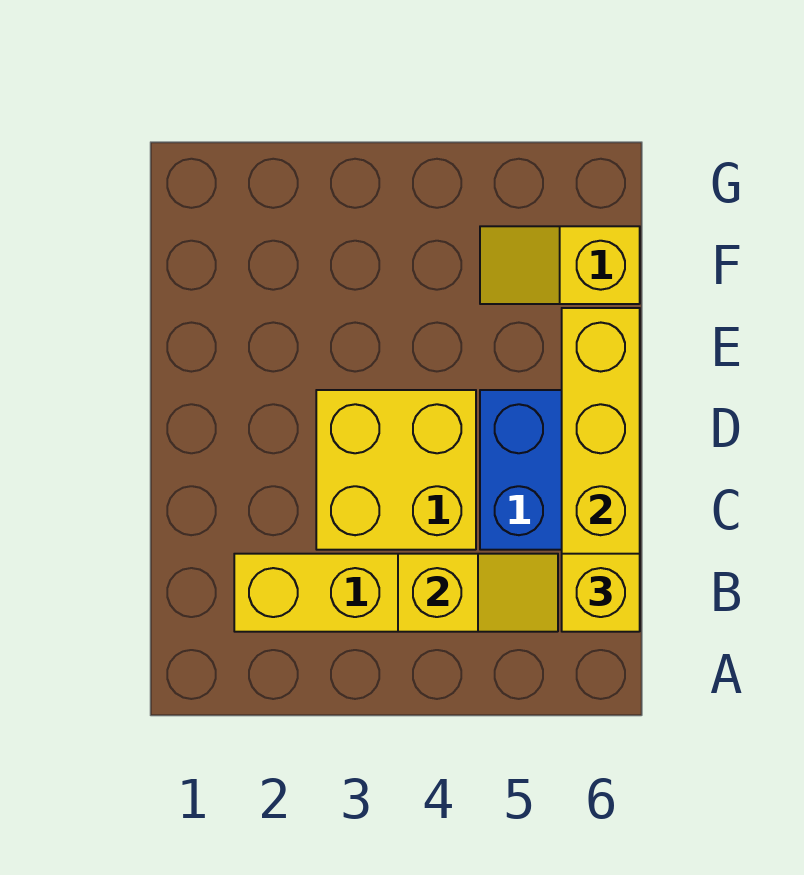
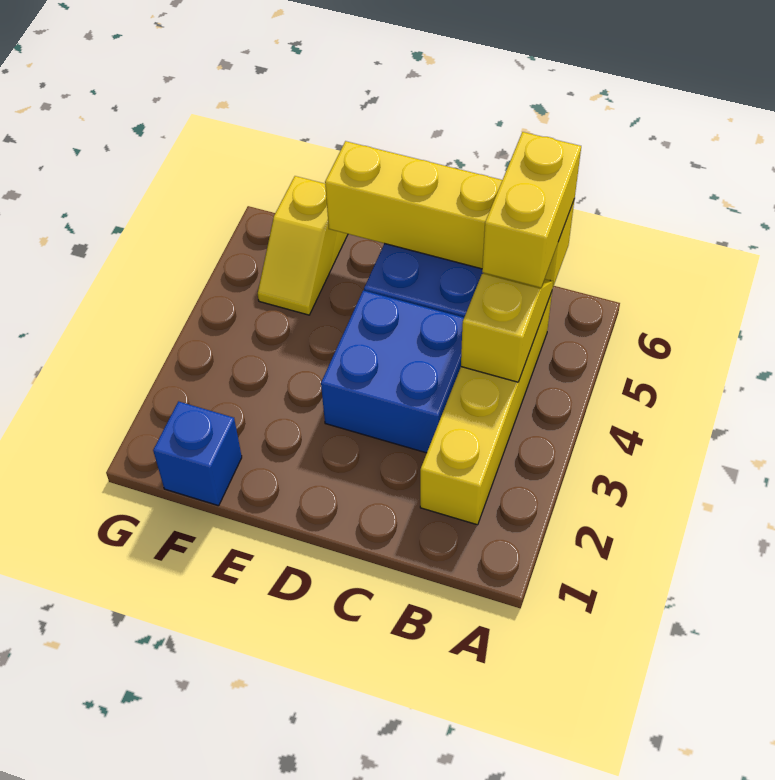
yellow brick B6 level 3 -> yellow brick B5:B6 level 3
yellow brick C3:D4 level 1 -> blue brick C3:D4 level 1
none -> blue brick F1 level 1

